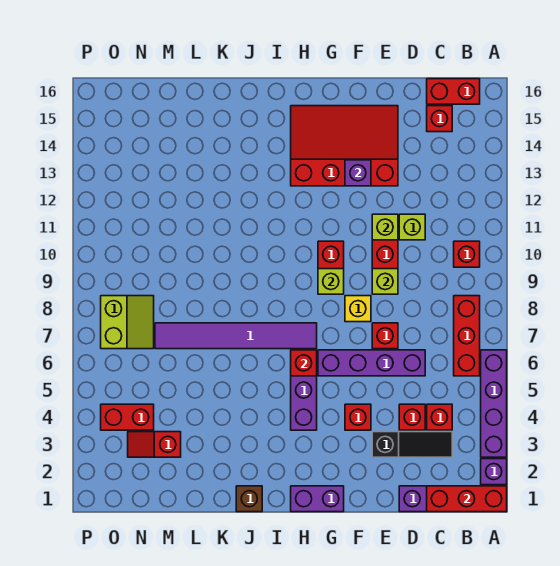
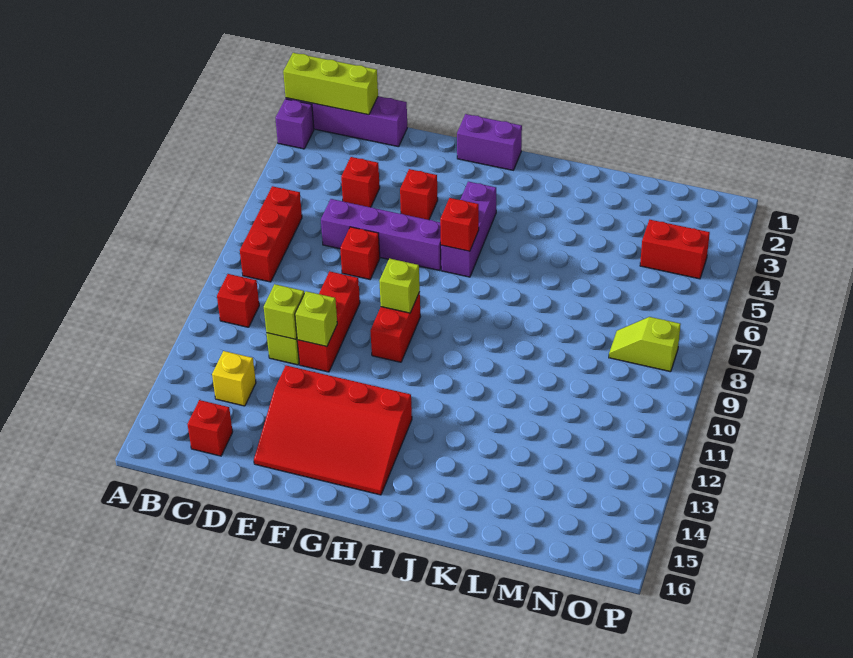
red brick A1:C1 level 2 -> lime brick A1:C1 level 2
purple brick A3:A6 level 1 -> none
red brick B16:C16 level 1 -> none
black slope C3:E3 level 1 top E -> none
red brick C4 level 1 -> none
lime brick E9 level 2 -> lime brick D11 level 2
yellow brick F8 level 1 -> yellow brick C13 level 1
purple brick F13 level 2 -> none
purple tile H7:M7 level 1 -> none
brown brick J1 level 1 -> none
red slope M3:N3 level 1 top M -> none
lime slope N7:O8 level 1 top O -> lime slope N8:O8 level 1 top O

